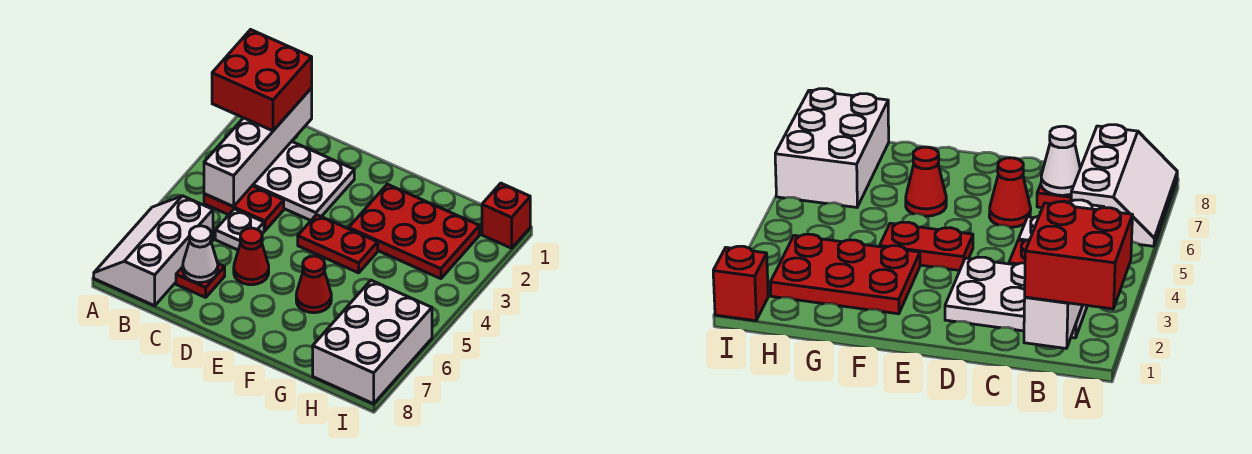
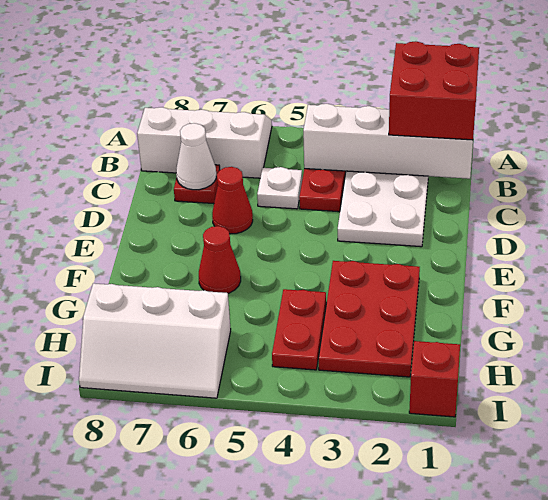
red plate E4:F4 level 1 -> red plate G4:H4 level 1
white brick H6:I8 level 1 -> white slope H6:I8 level 1 top H

